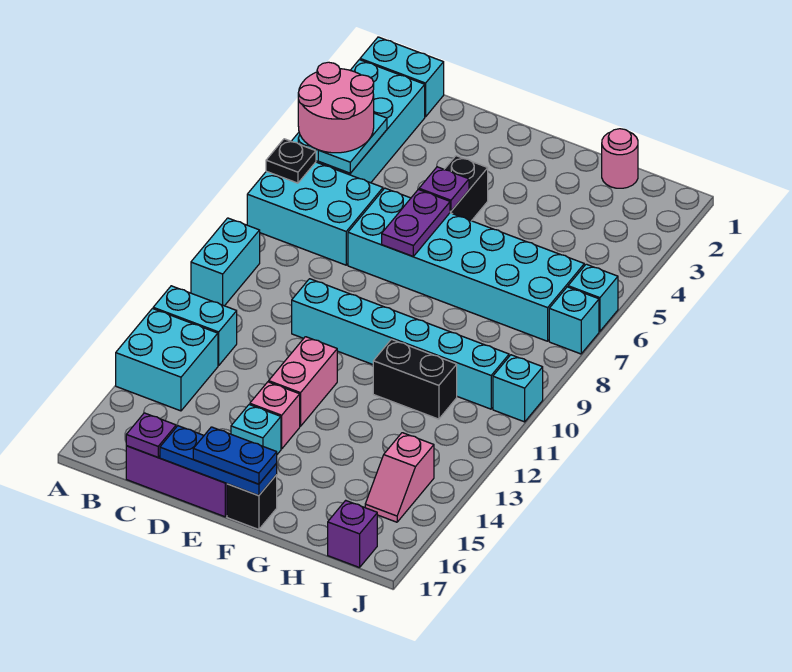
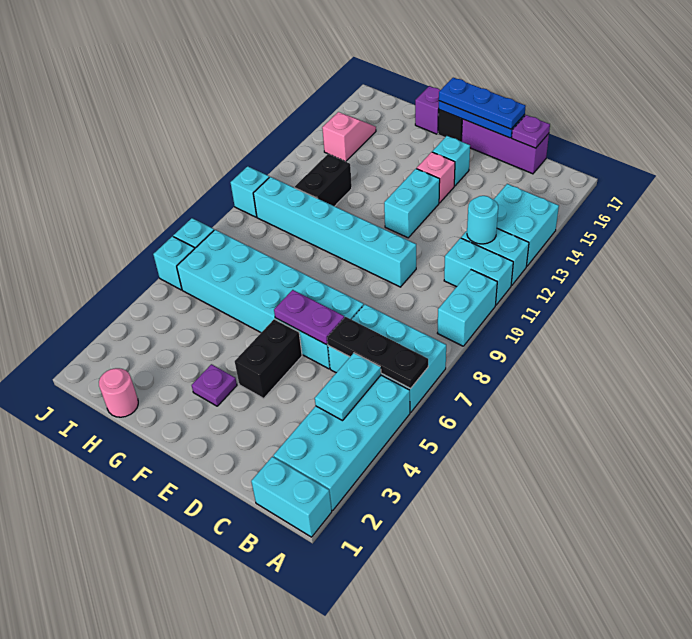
pink round brick A4:B5 level 3 -> none
black plate A6 level 2 -> black plate A6:C6 level 2
none -> cyan brick A11:B11 level 1
none -> cyan round brick B12 level 2
purple plate E5 level 2 -> purple plate F3 level 1
purple plate E6:E7 level 2 -> purple plate D6:E6 level 2
pink brick E12:E13 level 1 -> cyan brick E12:E13 level 1
blue plate E17:F17 level 3 -> blue plate D17:F17 level 3
black brick G11:H11 level 1 -> black brick H11:H12 level 1
purple brick I17 level 1 -> purple brick G17 level 1

